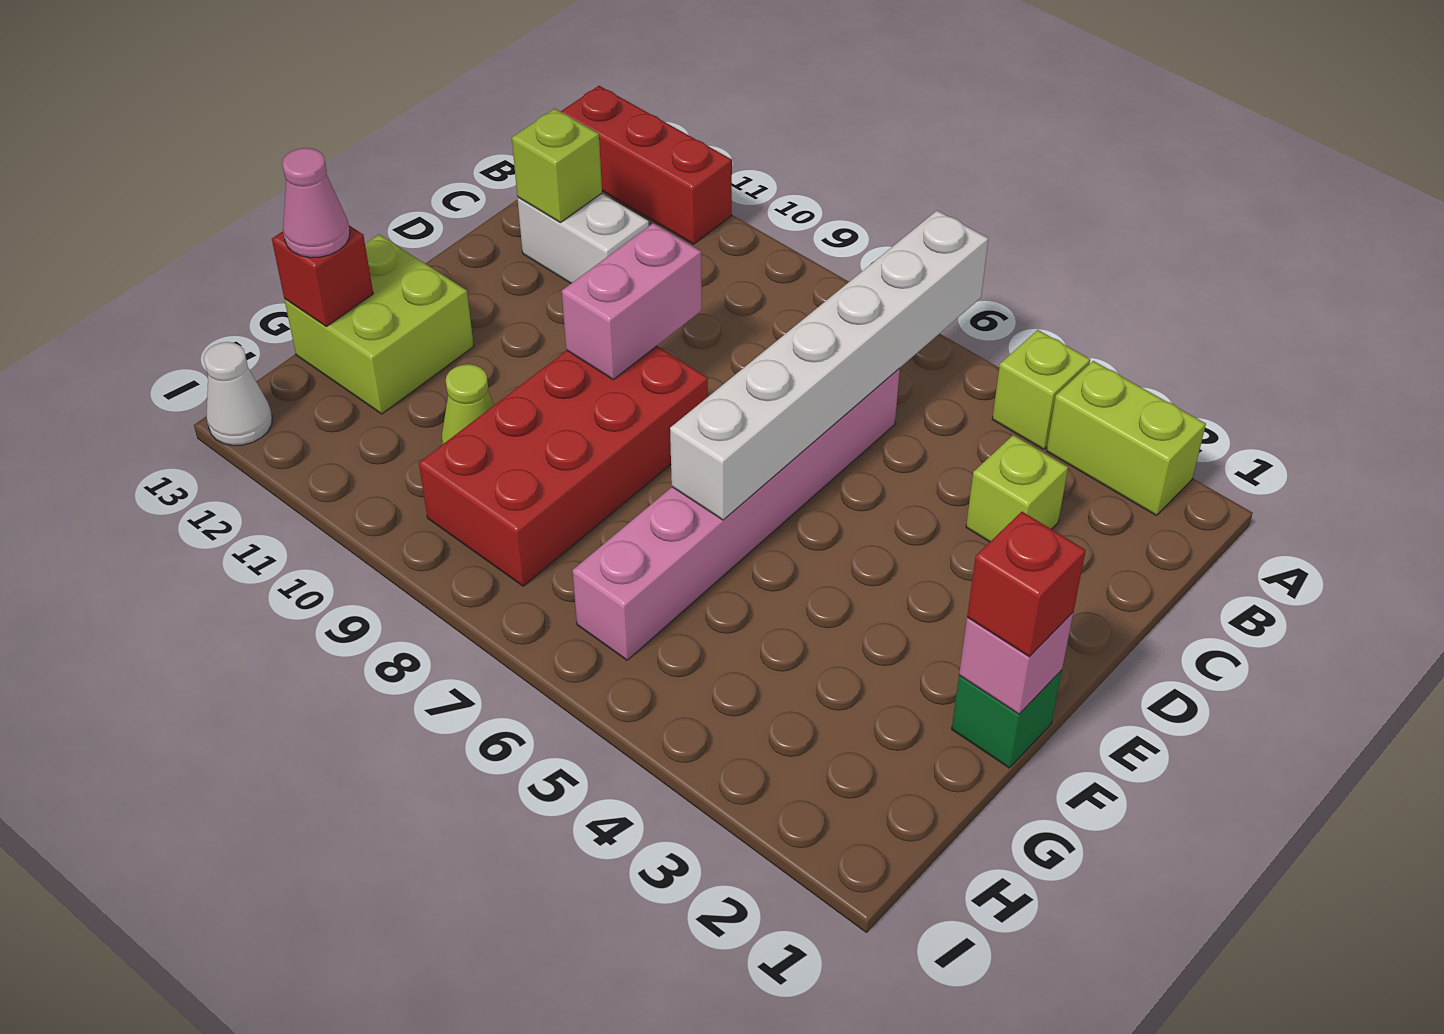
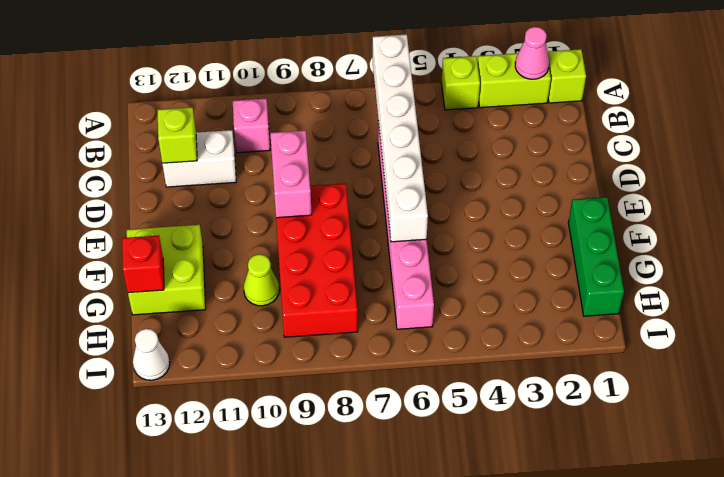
red brick A11:A13 level 1 -> none
lime brick C3 level 1 -> lime brick A1 level 1
green brick F1 level 1 -> green brick F1:H1 level 1
pink brick F1 level 2 -> pink brick B10 level 1
red brick F1 level 3 -> none
pink cone G13 level 3 -> pink cone A2 level 2

